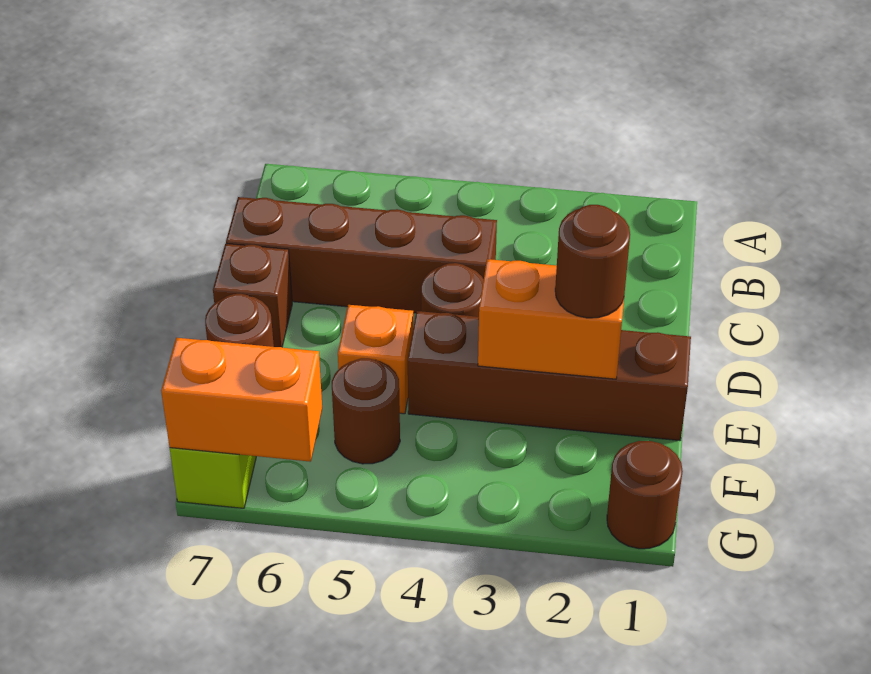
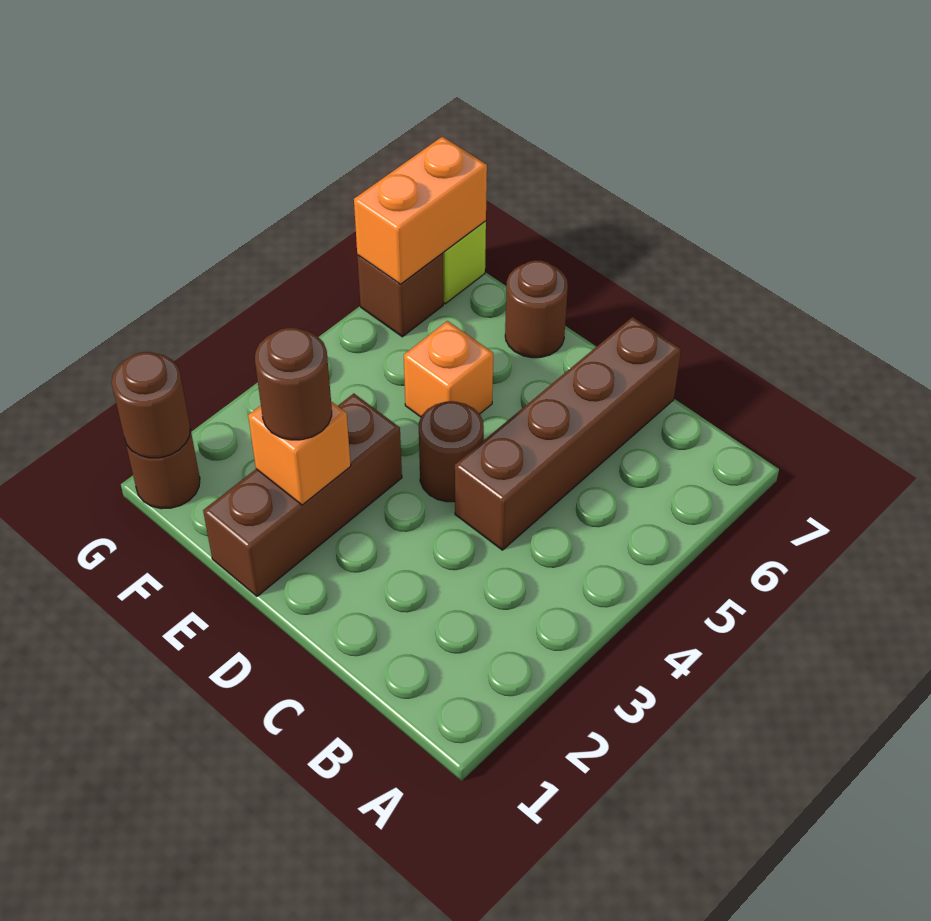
brown brick D7 level 1 -> brown brick G6 level 1
brown brick E1:E4 level 1 -> brown brick E1:E3 level 1
orange brick E2:E3 level 2 -> orange brick E2 level 2
brown round brick F5 level 1 -> brown round brick G1 level 2

